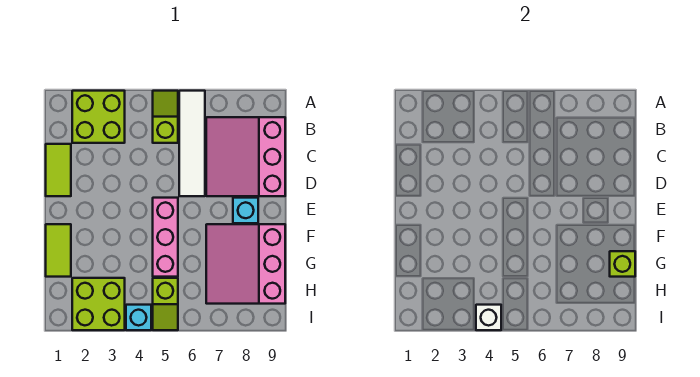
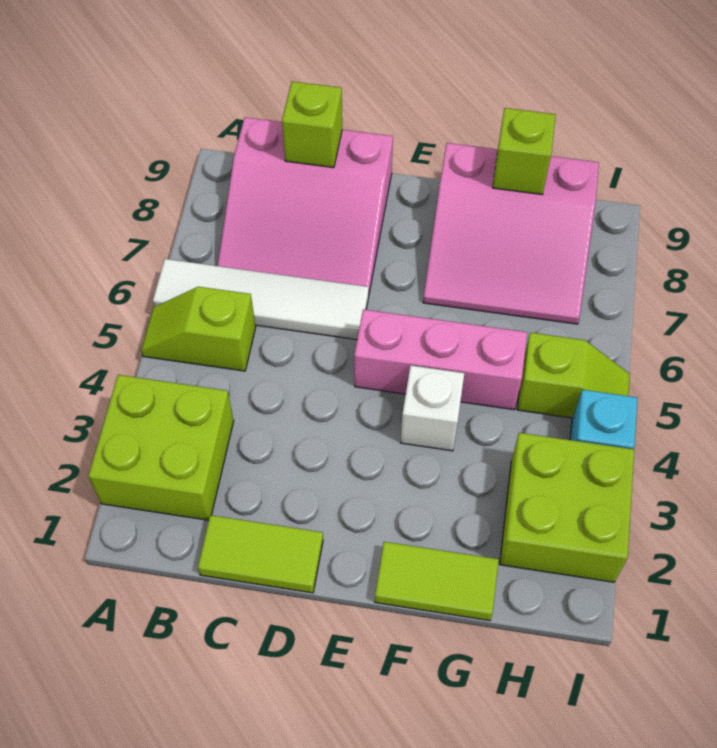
none -> lime brick C9 level 2
cyan brick E8 level 1 -> none
white brick I4 level 2 -> white brick F4 level 1

